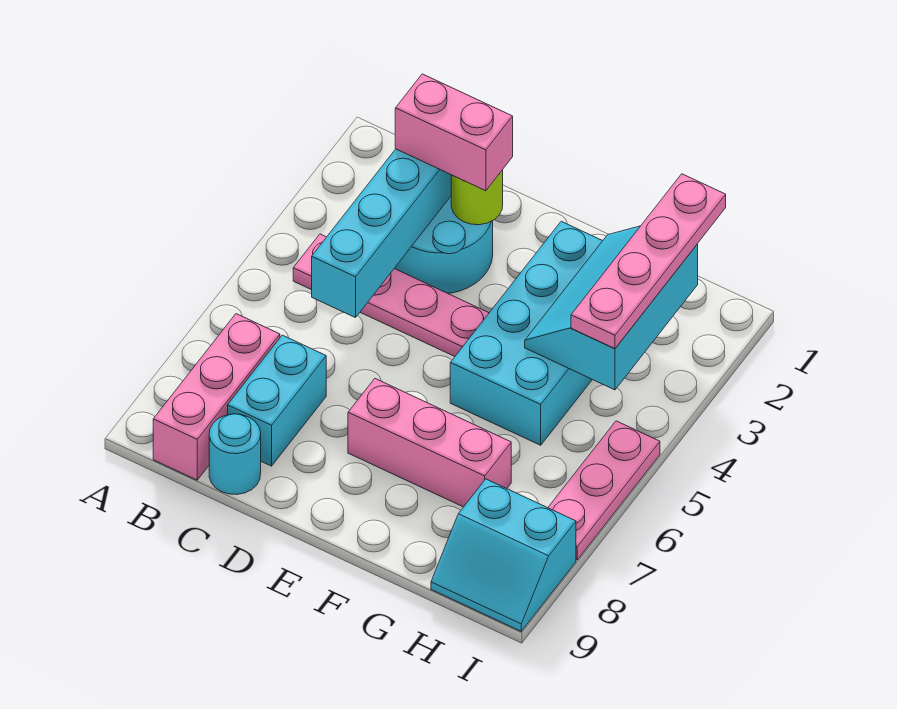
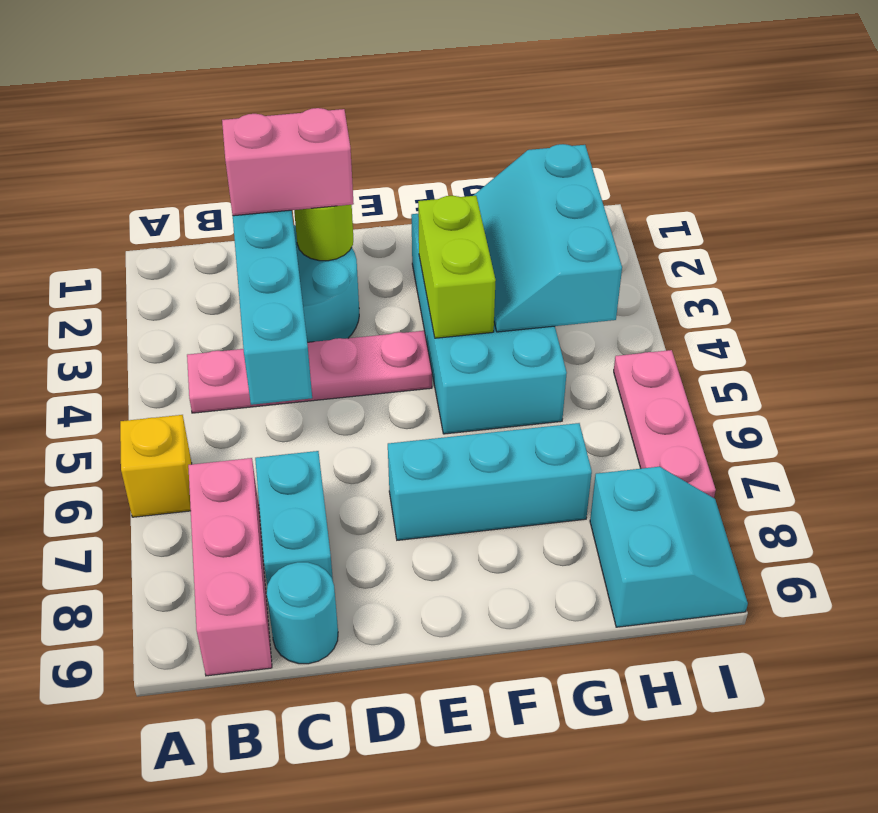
none -> yellow brick A6 level 1
pink brick E7:G7 level 1 -> cyan brick E7:G7 level 1
none -> lime brick F3:F4 level 2
pink plate H1:H4 level 3 -> none
cyan slope H8:I9 level 1 top 8 -> cyan slope H8:I9 level 1 top H

